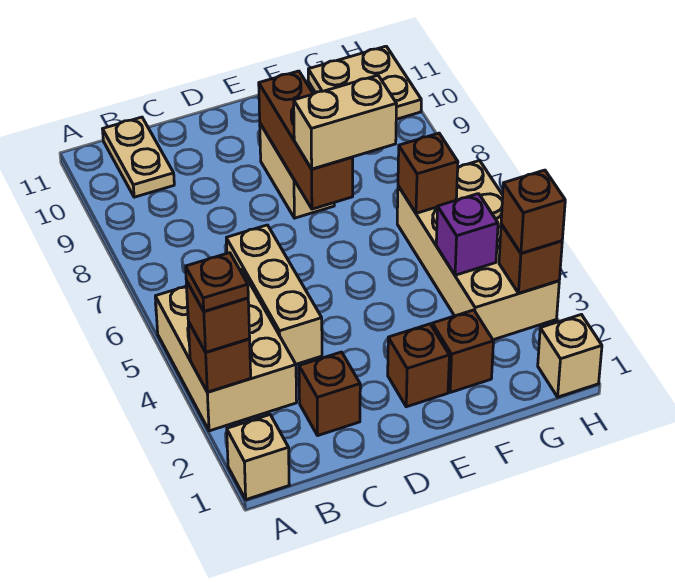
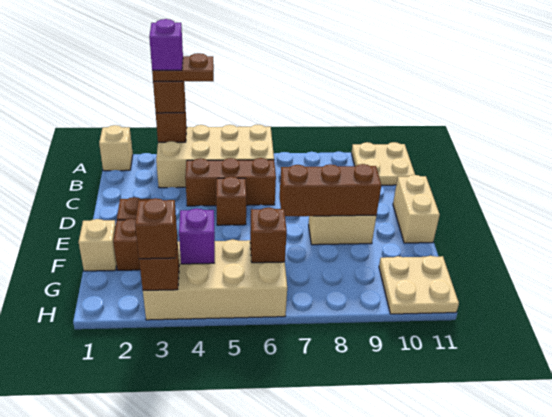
tan brick A3:B5 level 1 -> tan brick A3:B6 level 1
brown plate A3 level 4 -> brown plate A3:A4 level 4
none -> purple brick A3 level 5
tan plate B10:B11 level 1 -> tan plate A10:B11 level 1
brown brick C2 level 1 -> brown brick D5 level 1
tan brick C4:C6 level 1 -> brown brick C4:C6 level 1
tan brick E7:F7 level 3 -> tan brick D11:E11 level 1
tan brick H1 level 1 -> tan brick F1 level 1

